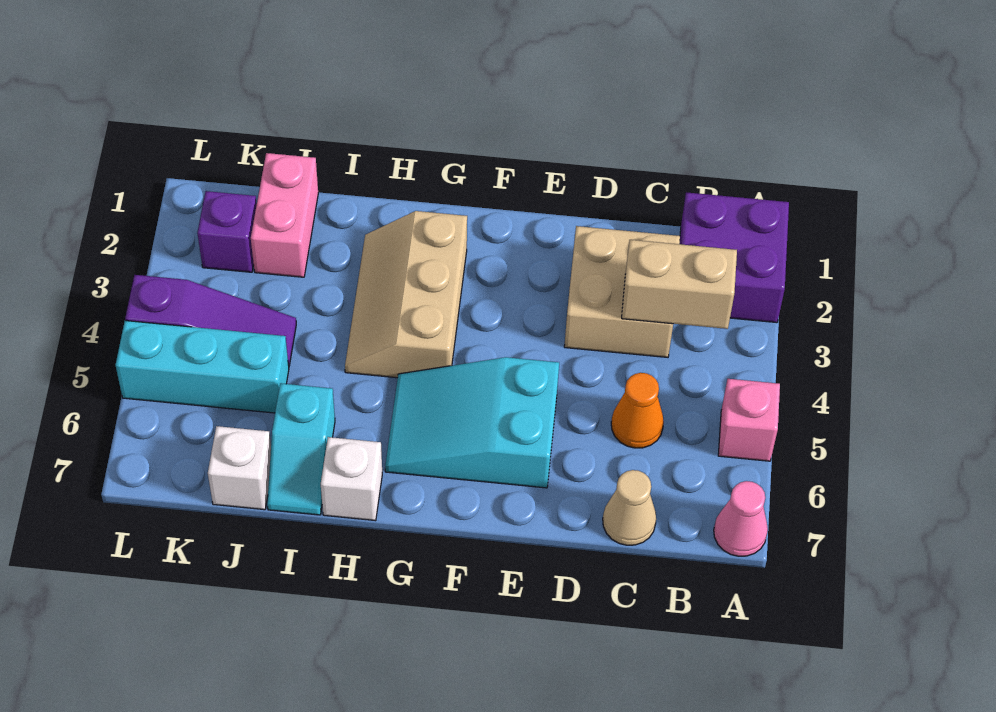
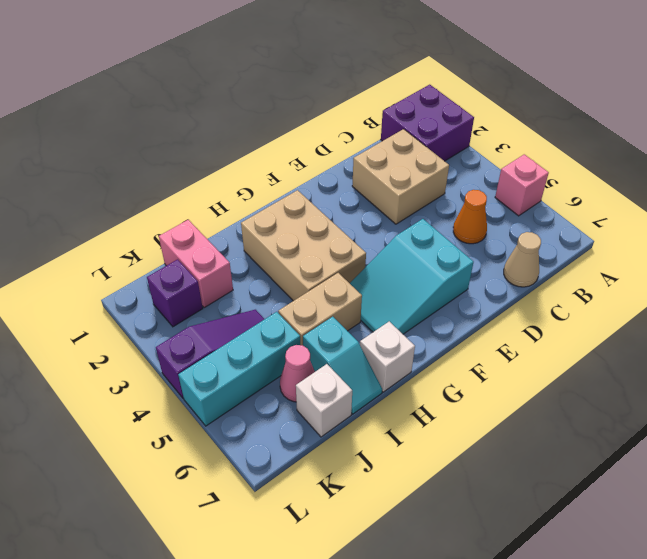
pink cone A7 level 1 -> pink cone J6 level 1
tan brick B3:C3 level 2 -> tan brick H5:I5 level 1
tan slope G2:H4 level 1 top G -> tan brick G2:H4 level 1

